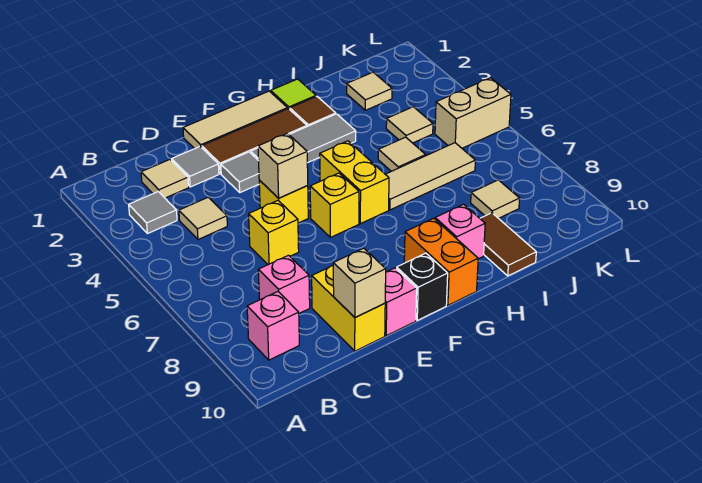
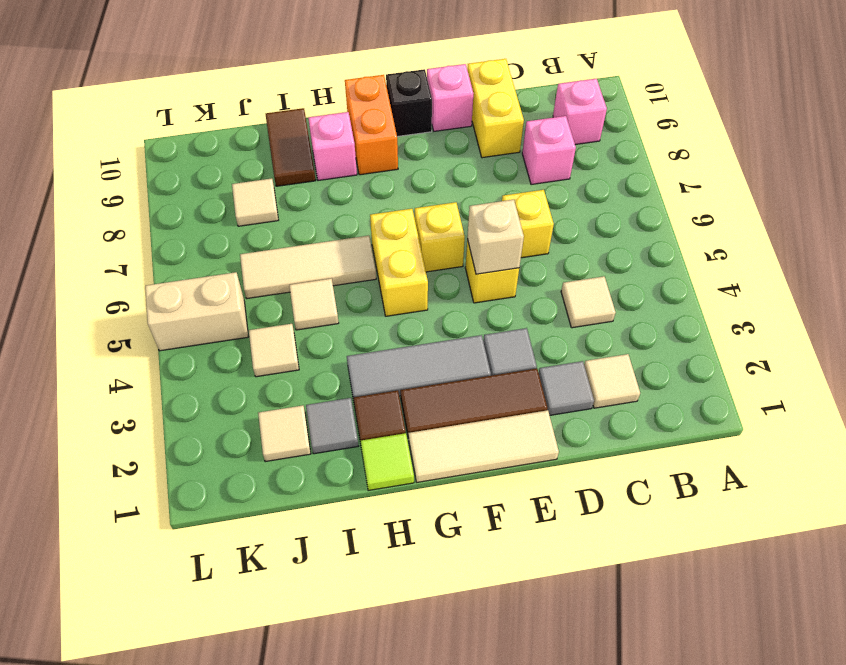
grey tile B3 level 1 -> grey tile I2 level 1
tan brick D10 level 2 -> none

